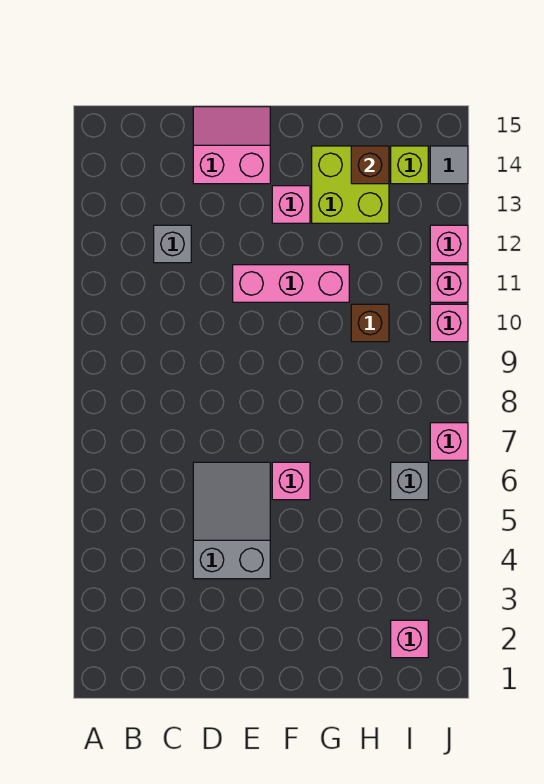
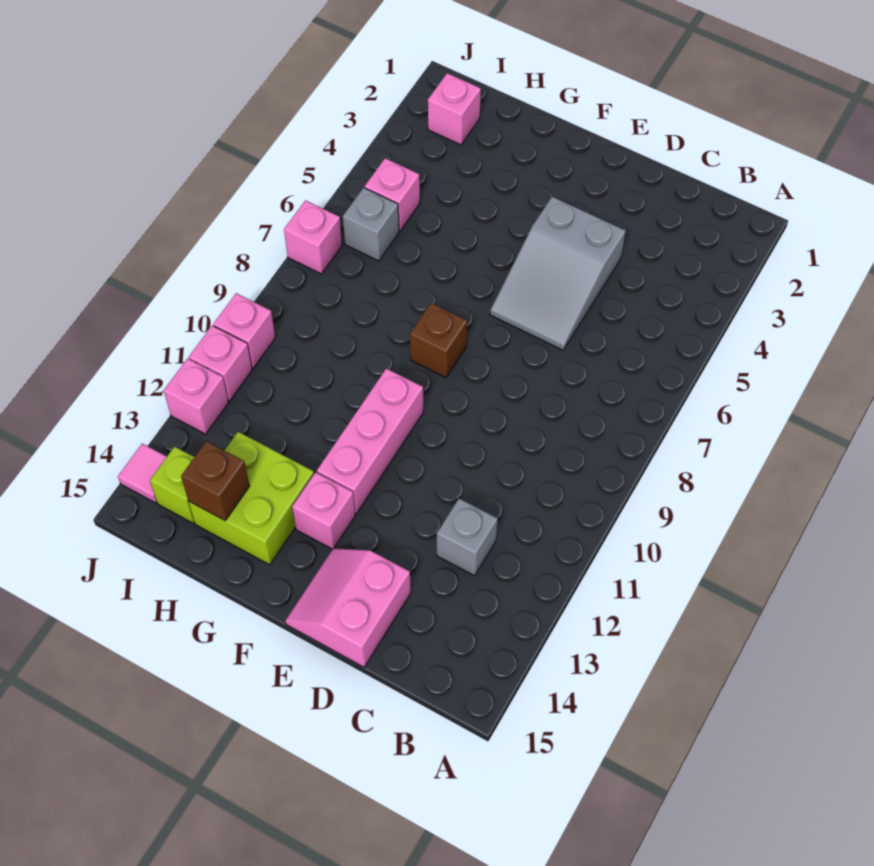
pink slope D14:E15 level 1 top 14 -> pink slope D14:E15 level 1 top D
pink brick E11:G11 level 1 -> pink brick F10:F12 level 1
pink brick F6 level 1 -> pink brick I5 level 1
brown brick H10 level 1 -> brown brick F8 level 1
grey tile J14 level 1 -> pink tile J14 level 1

